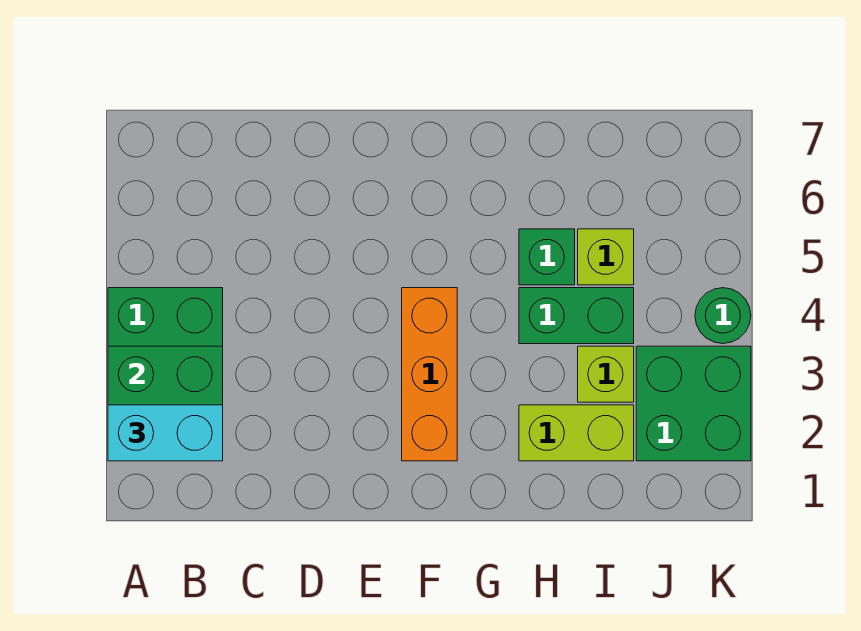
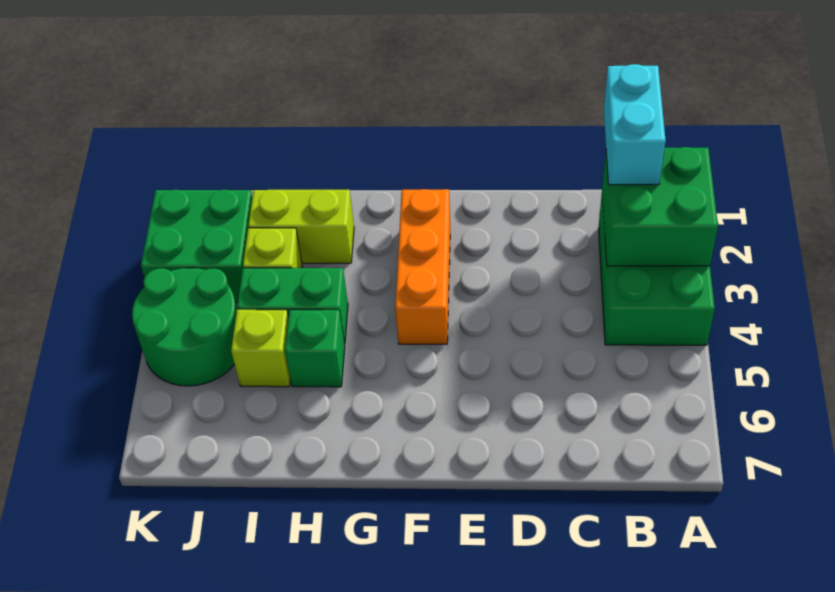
cyan brick A2:B2 level 3 -> cyan brick B1:B2 level 3
green round brick K4 level 1 -> green round brick J4:K5 level 1

